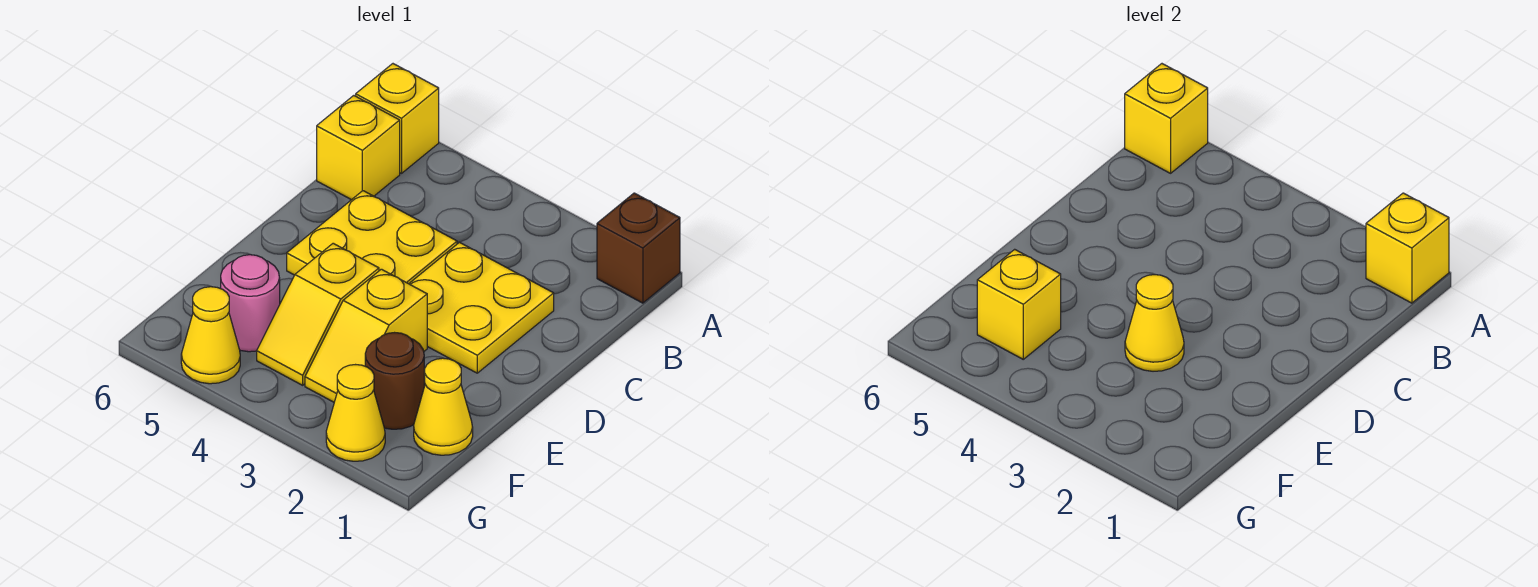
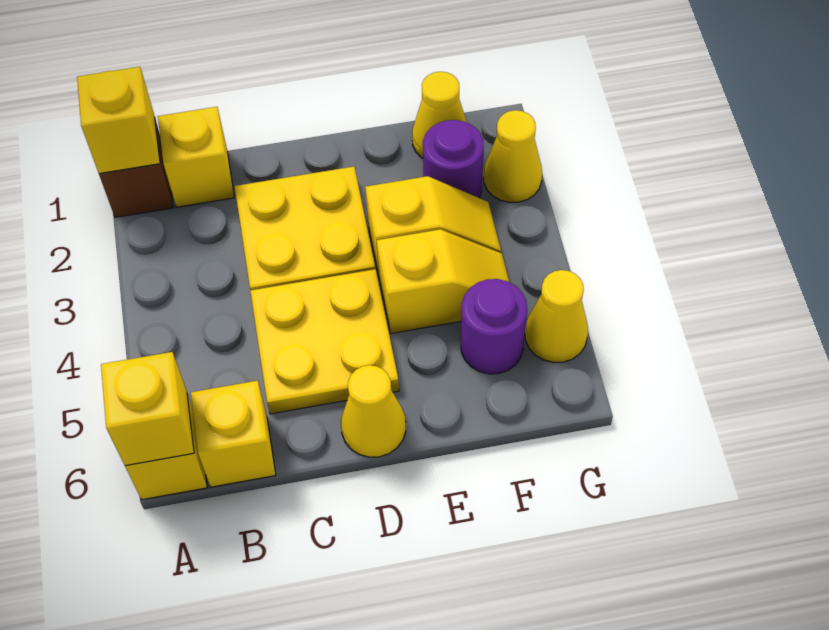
yellow cone E3 level 2 -> yellow cone D6 level 1
brown round brick F2 level 1 -> purple round brick F2 level 1
pink round brick F5 level 1 -> purple round brick F5 level 1
yellow brick F5 level 2 -> yellow brick B1 level 1

